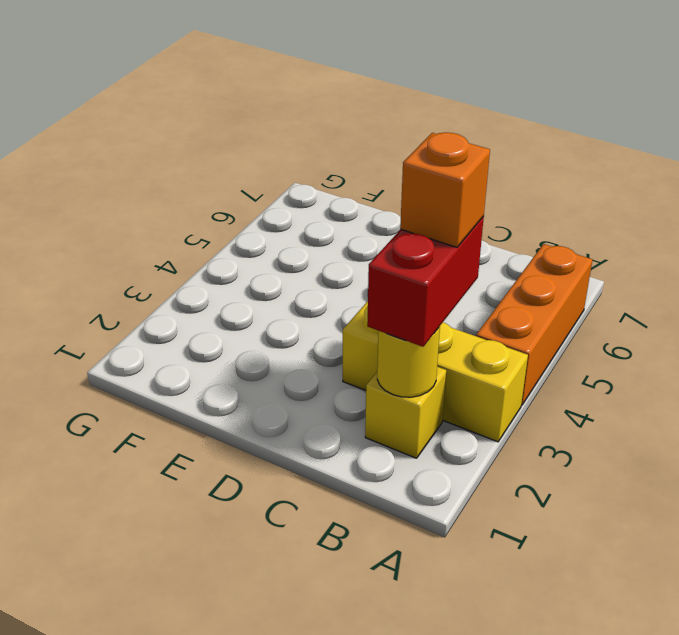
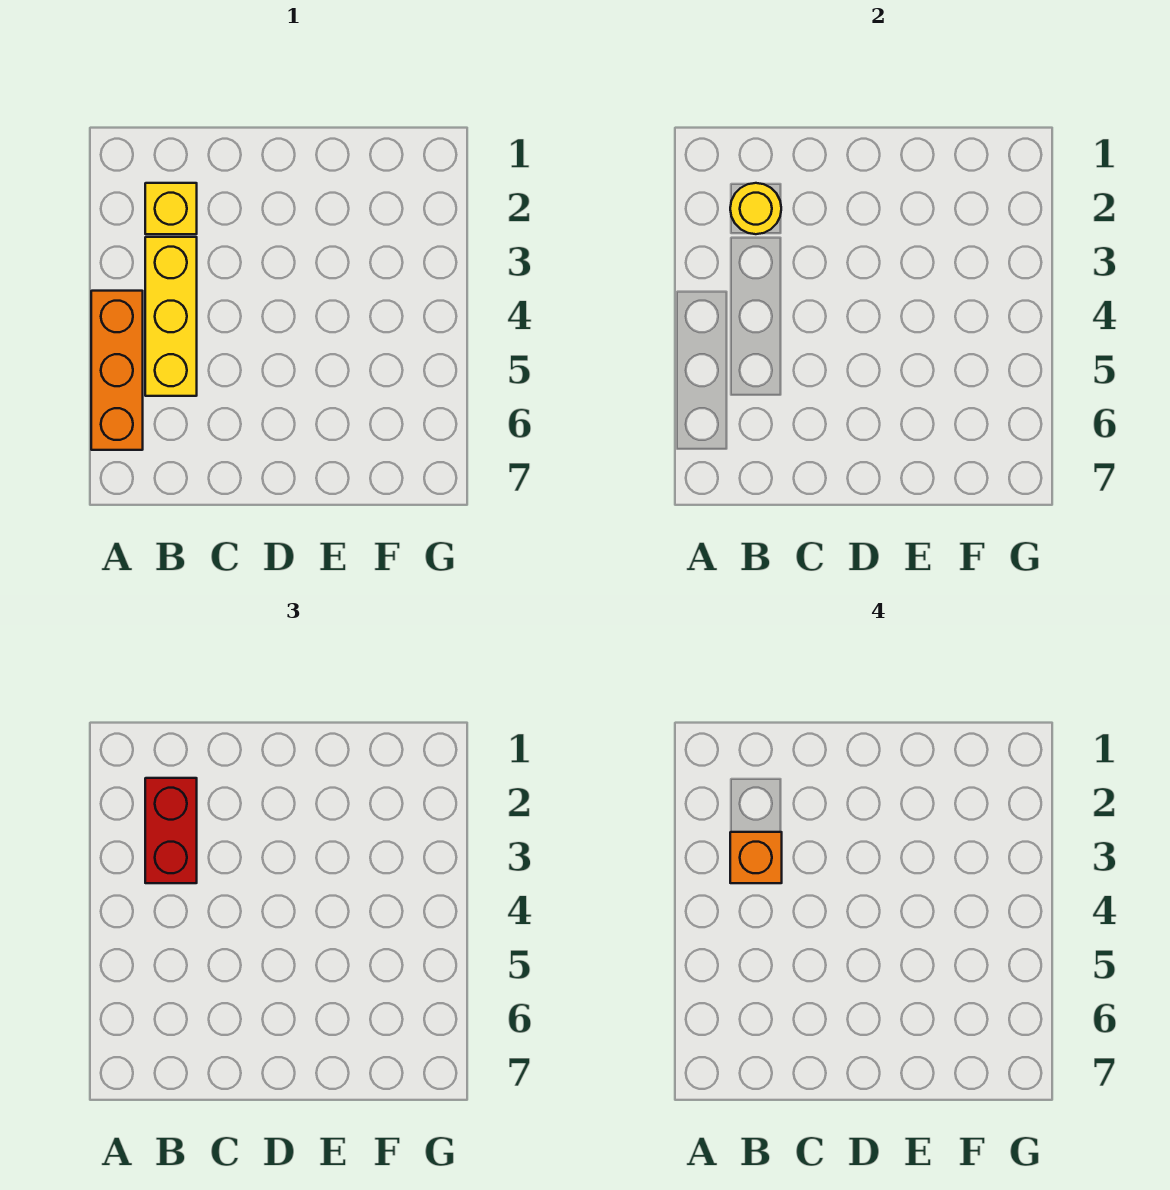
yellow brick A3:C3 level 1 -> yellow brick B3:B5 level 1

